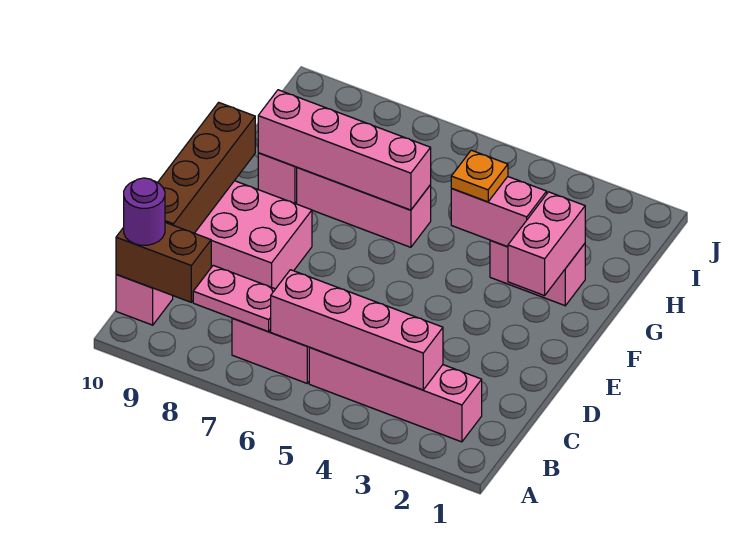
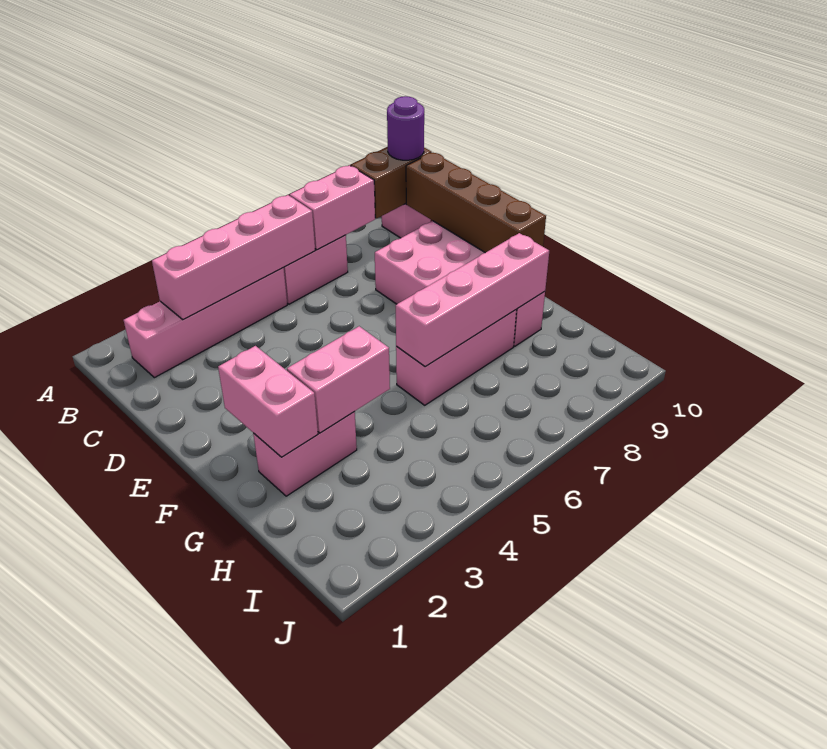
pink plate B7:B8 level 2 -> pink brick B7:B8 level 2
orange plate G4 level 3 -> none

